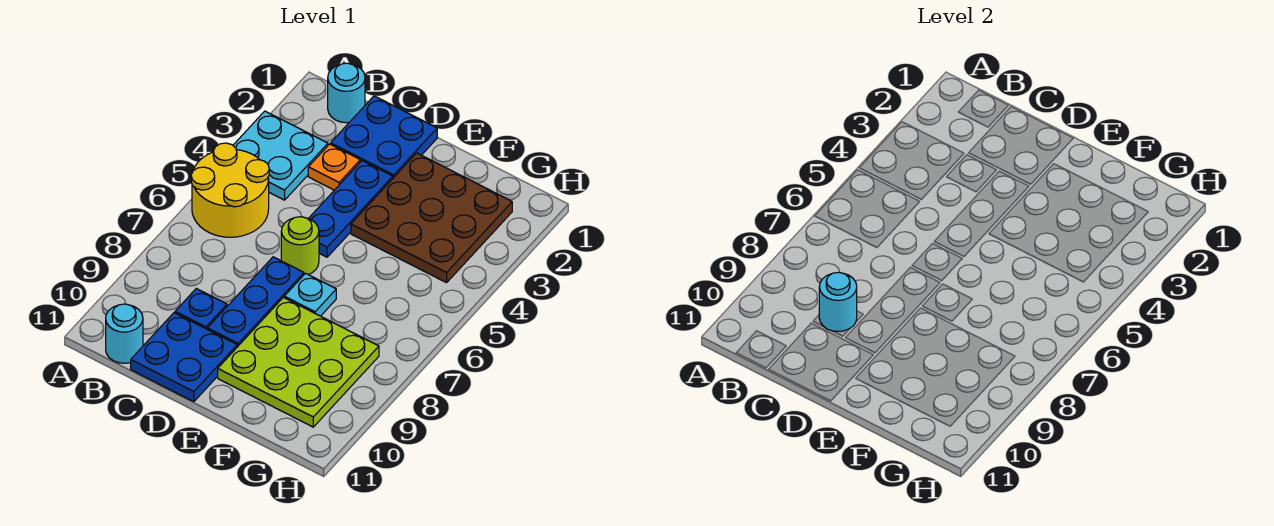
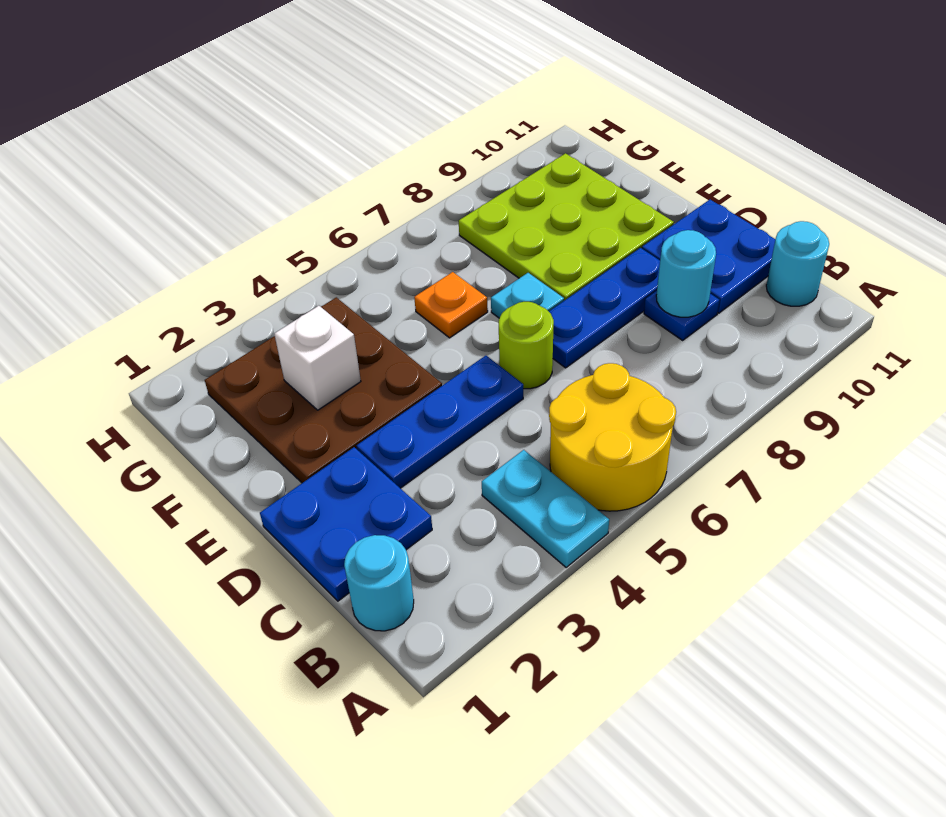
cyan plate A3:B4 level 1 -> cyan plate A4:B4 level 1
orange plate C3 level 1 -> orange plate F6 level 1
none -> white brick F3 level 2

